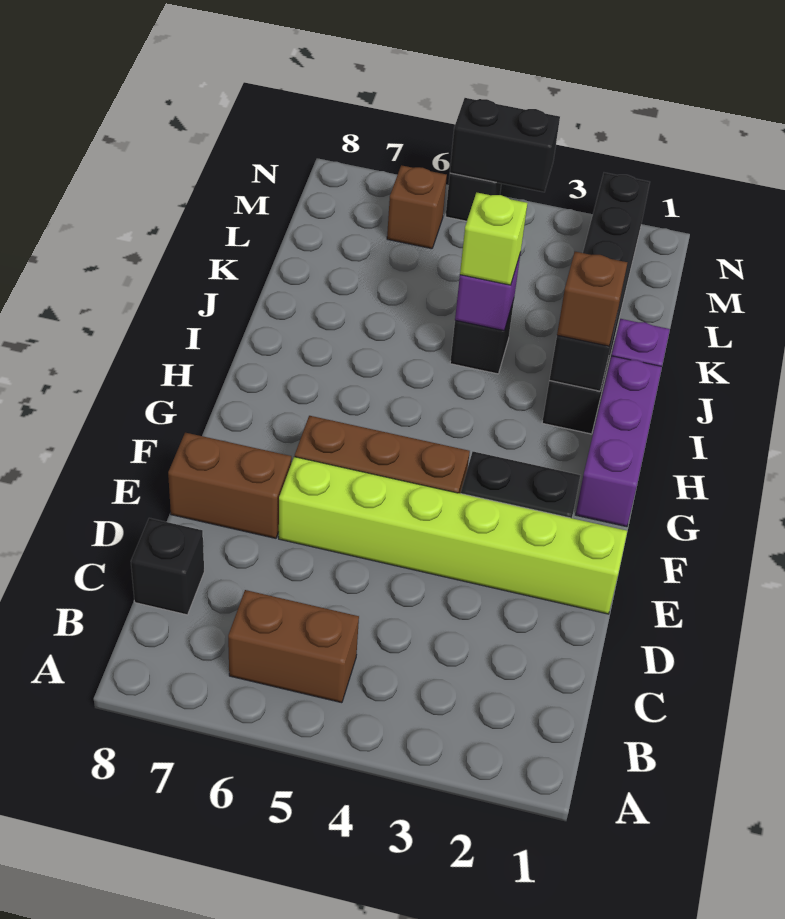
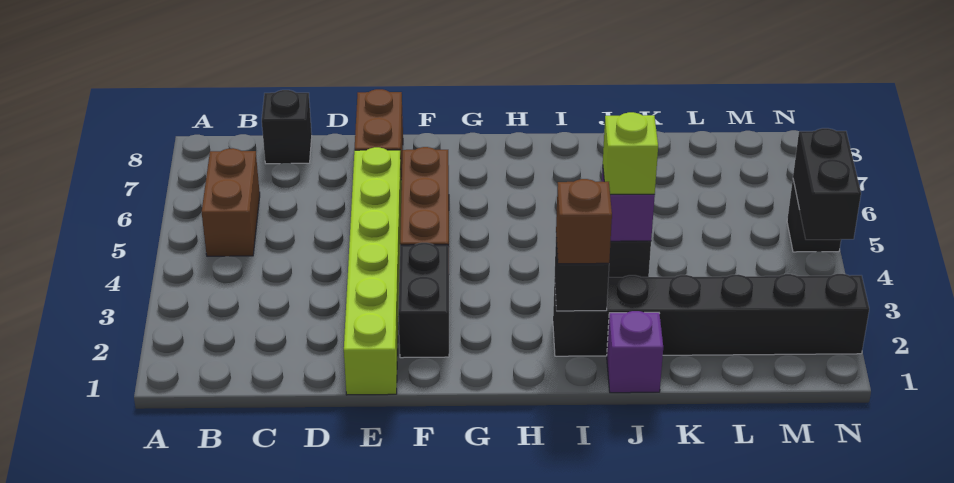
purple brick G1:I1 level 1 -> none
brown brick M6 level 1 -> none

